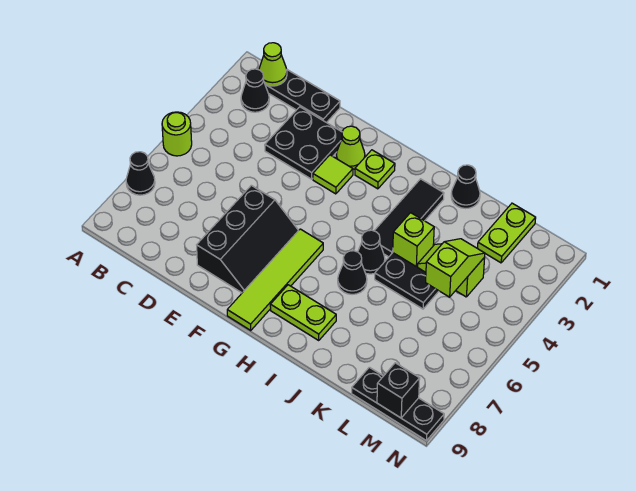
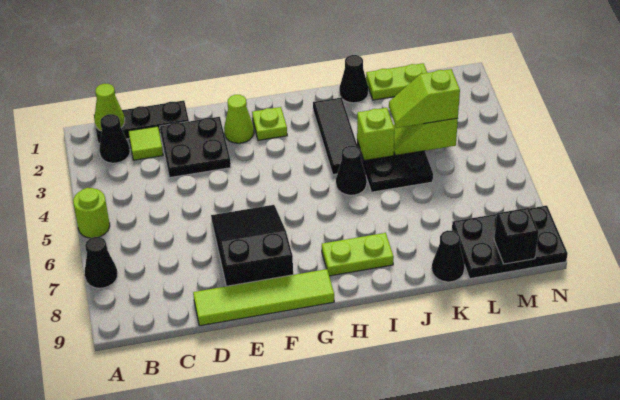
black slope E6:F8 level 1 top E -> black slope E6:F8 level 1 top 8
lime tile F3 level 1 -> lime tile C2 level 1
lime tile G6:G9 level 1 -> lime tile D9:G9 level 1
black cone I6 level 1 -> black cone K9 level 1
lime plate L1:L2 level 1 -> lime plate K1:L1 level 1
lime slope L4:L5 level 3 top 5 -> lime slope K4:L4 level 3 top L
black plate L9:N9 level 1 -> black plate L8:N9 level 1

